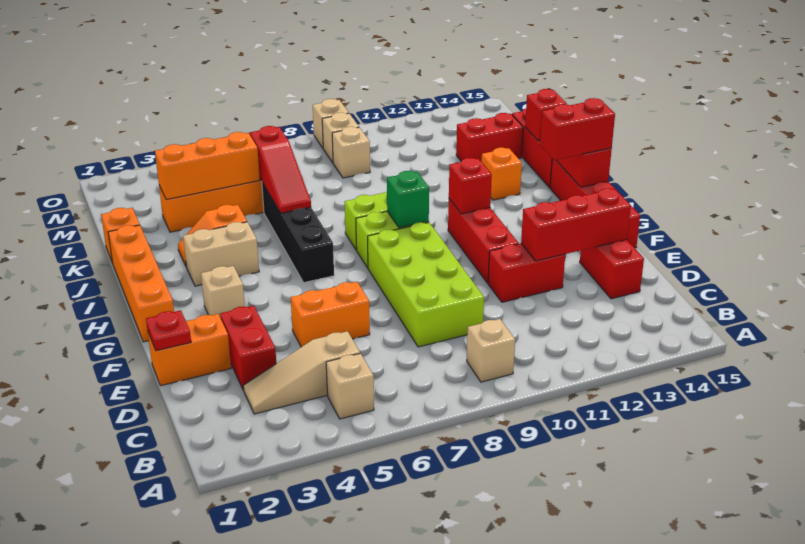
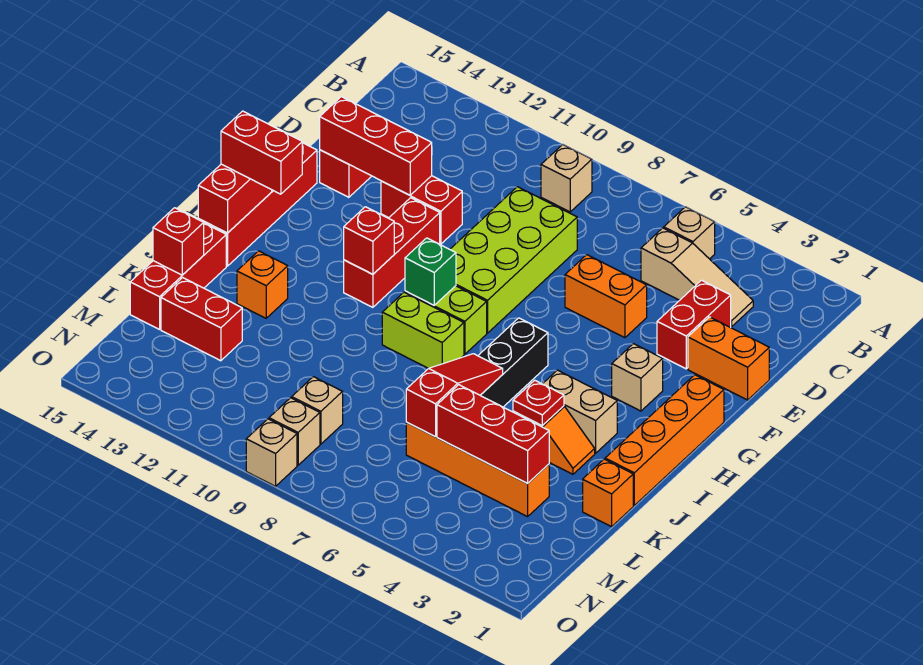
red plate E1 level 2 -> red plate J4 level 2
orange brick L3:L5 level 2 -> red brick L3:L5 level 2

